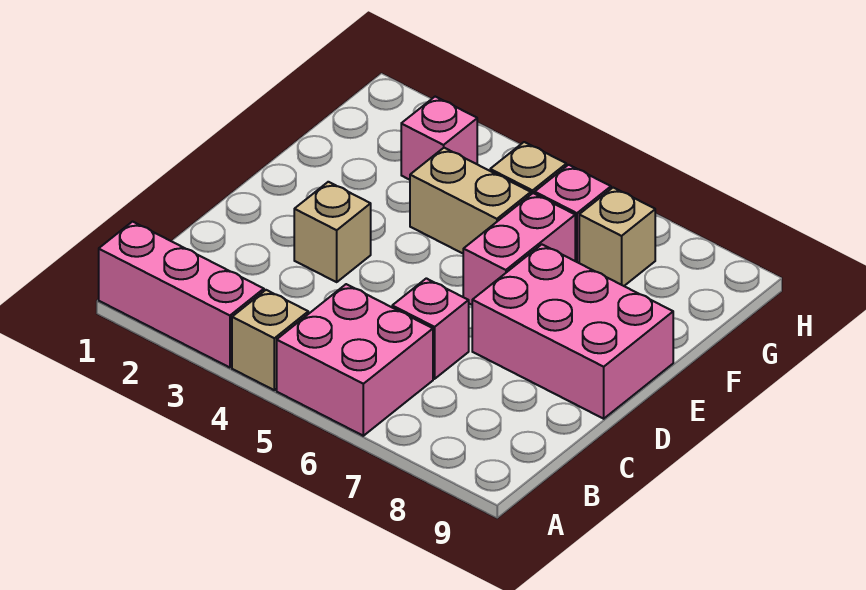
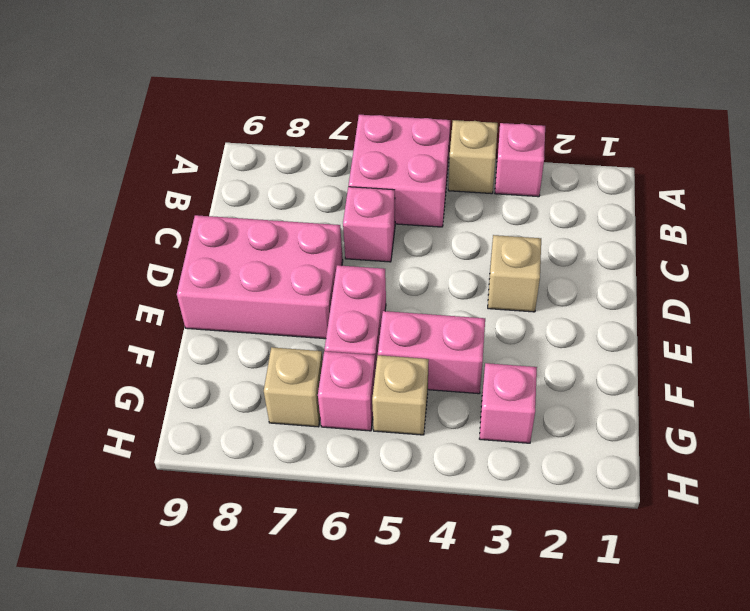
pink brick A1:A3 level 1 -> pink brick A3 level 1
tan brick F4:F5 level 1 -> pink brick F4:F5 level 1

